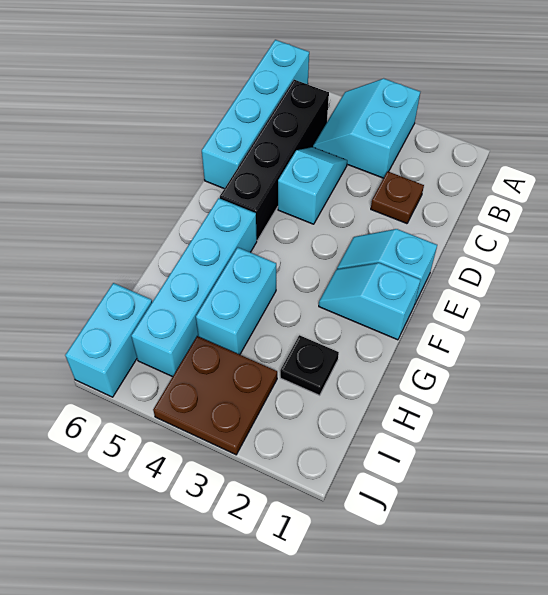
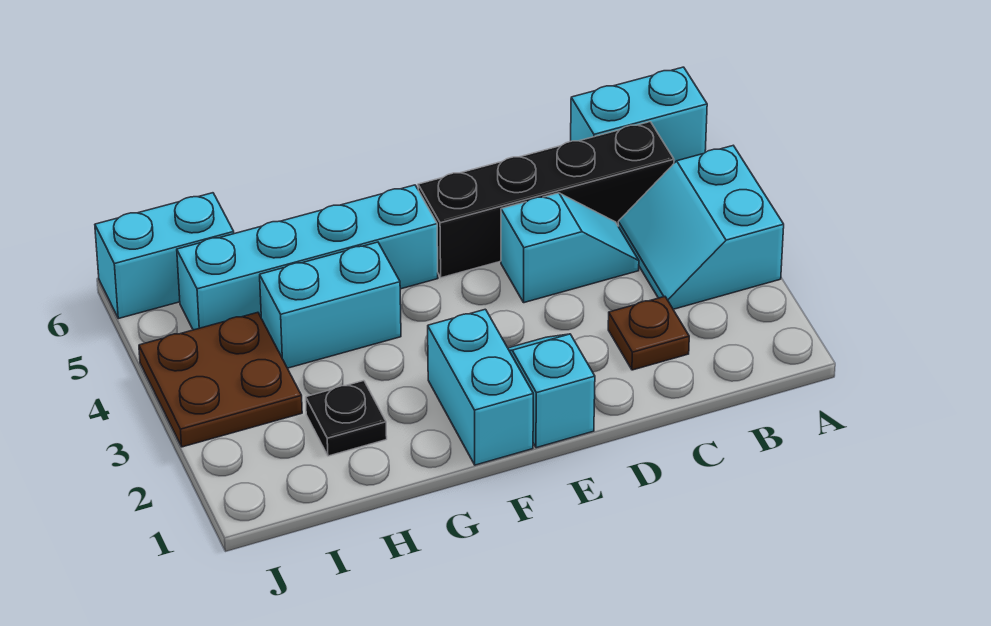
cyan slope A3:B4 level 1 top 3 -> cyan slope A3:B4 level 1 top A
cyan brick A6:D6 level 1 -> cyan brick A6:B6 level 1
cyan slope F1:F2 level 1 top 1 -> cyan brick F1:F2 level 1

